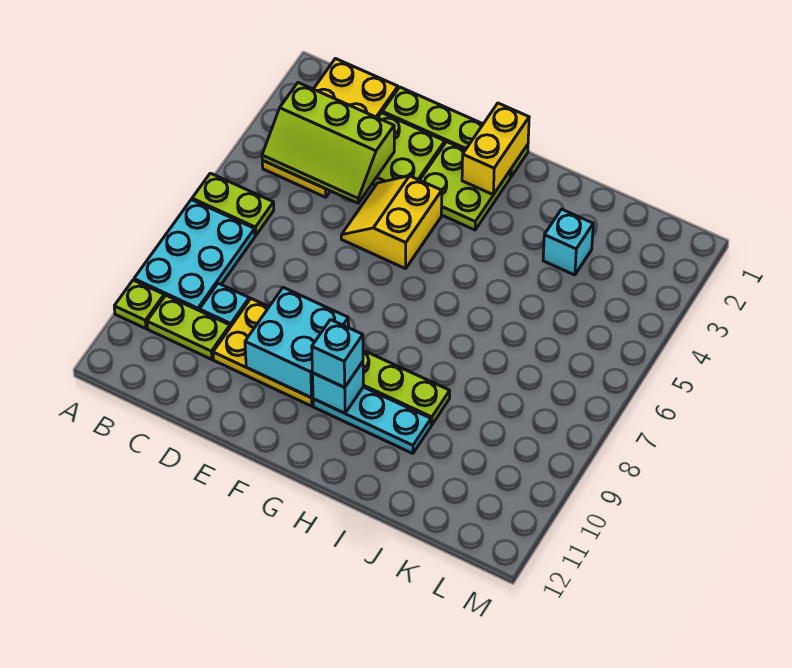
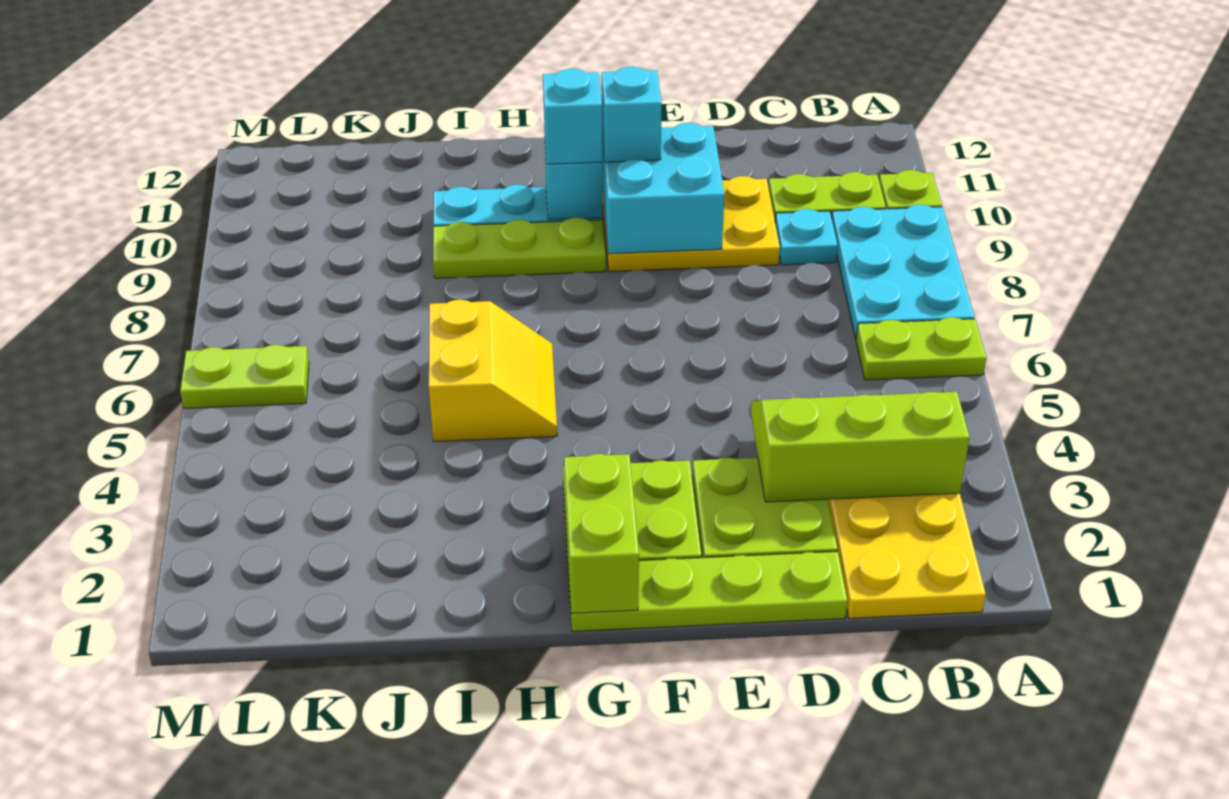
yellow slope E4:F5 level 1 top F -> yellow slope H5:I6 level 1 top I
yellow brick G1:G2 level 2 -> lime brick G1:G2 level 2
cyan brick J3 level 1 -> cyan brick F10 level 3
none -> lime plate L6:M6 level 1

